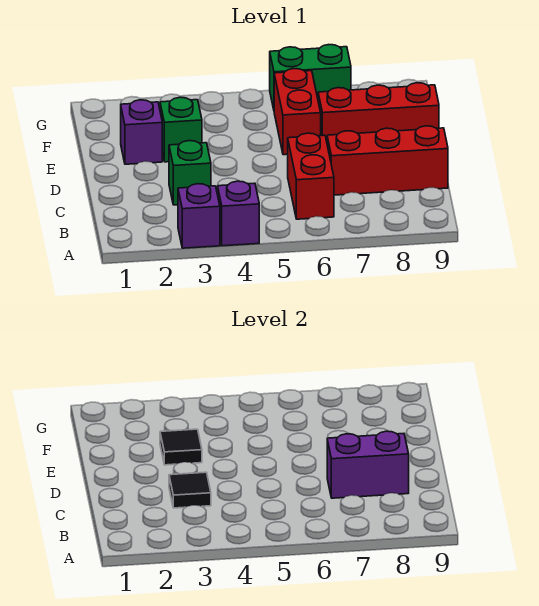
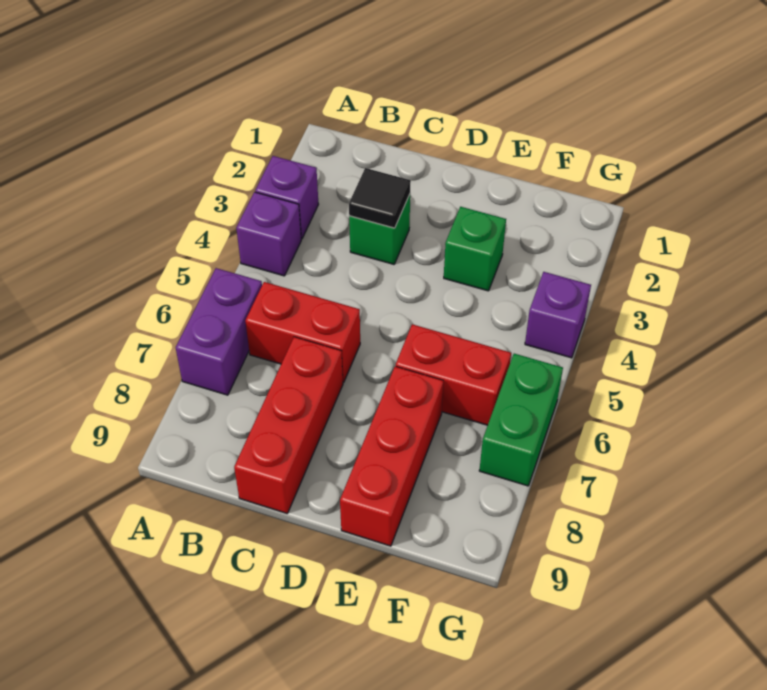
purple brick C7:C8 level 2 -> purple brick A6:A7 level 1
purple brick E2 level 1 -> purple brick G4 level 1
black tile E3 level 2 -> none

